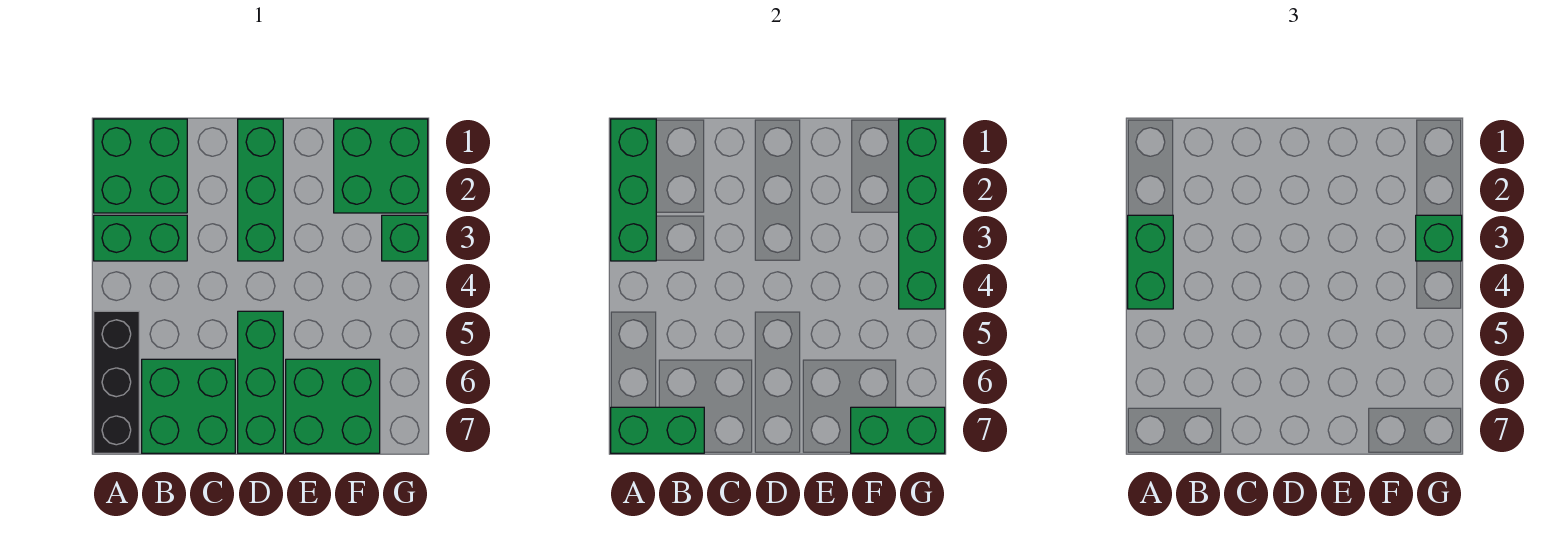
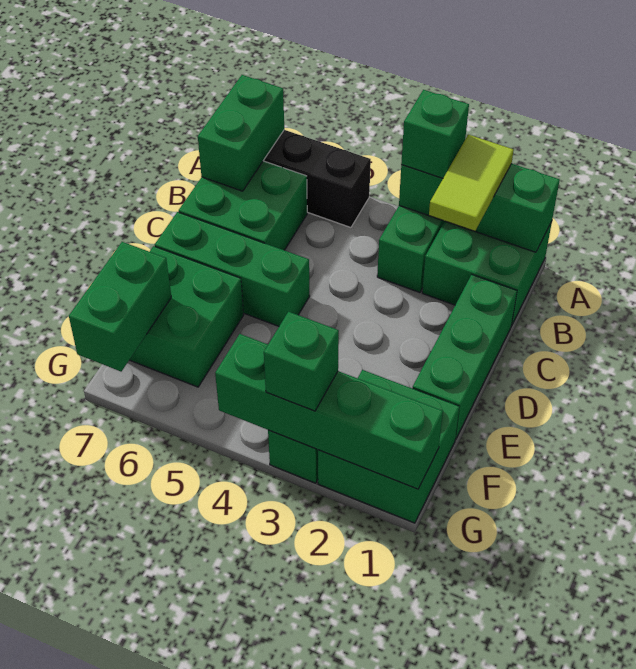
none -> lime tile A2:B2 level 3
green brick A3:A4 level 3 -> green brick A3 level 3
green brick D1:D3 level 1 -> green brick C1:E1 level 1

